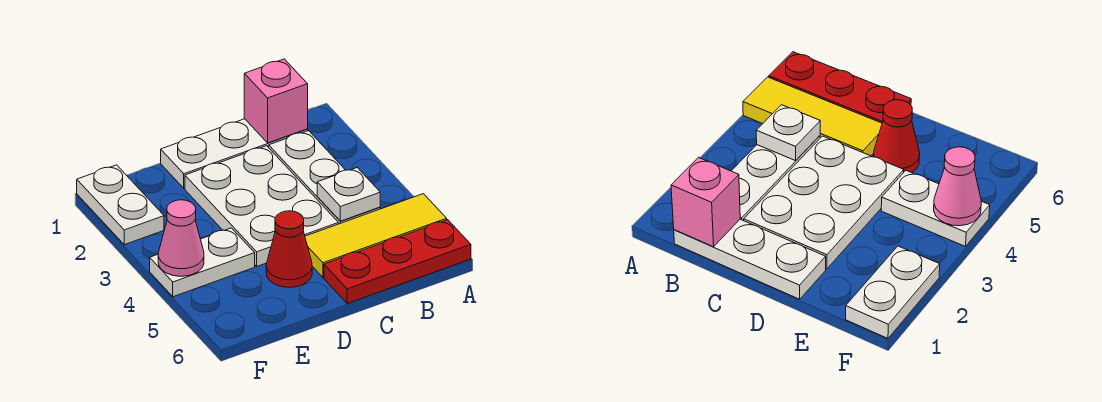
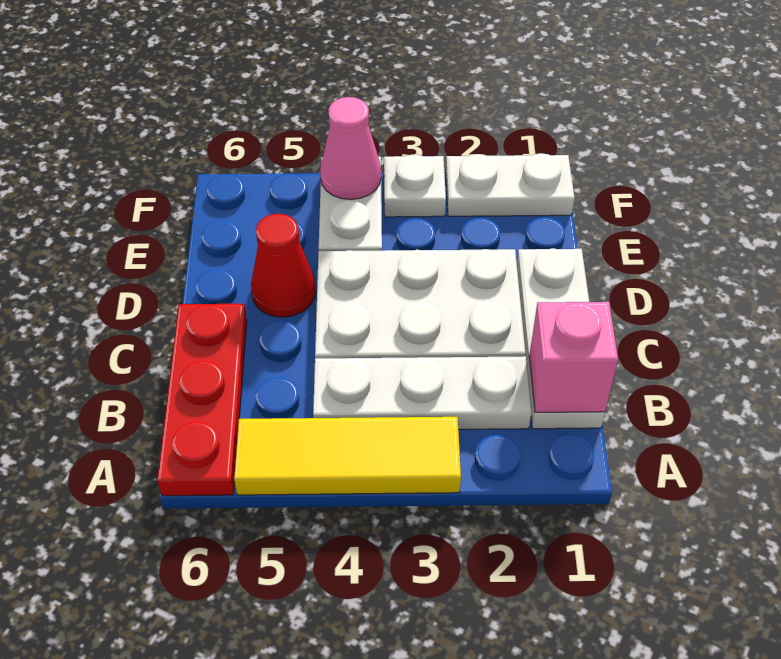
yellow tile A5:C5 level 1 -> yellow tile A3:A5 level 1
white plate B4 level 2 -> white plate F3 level 1

